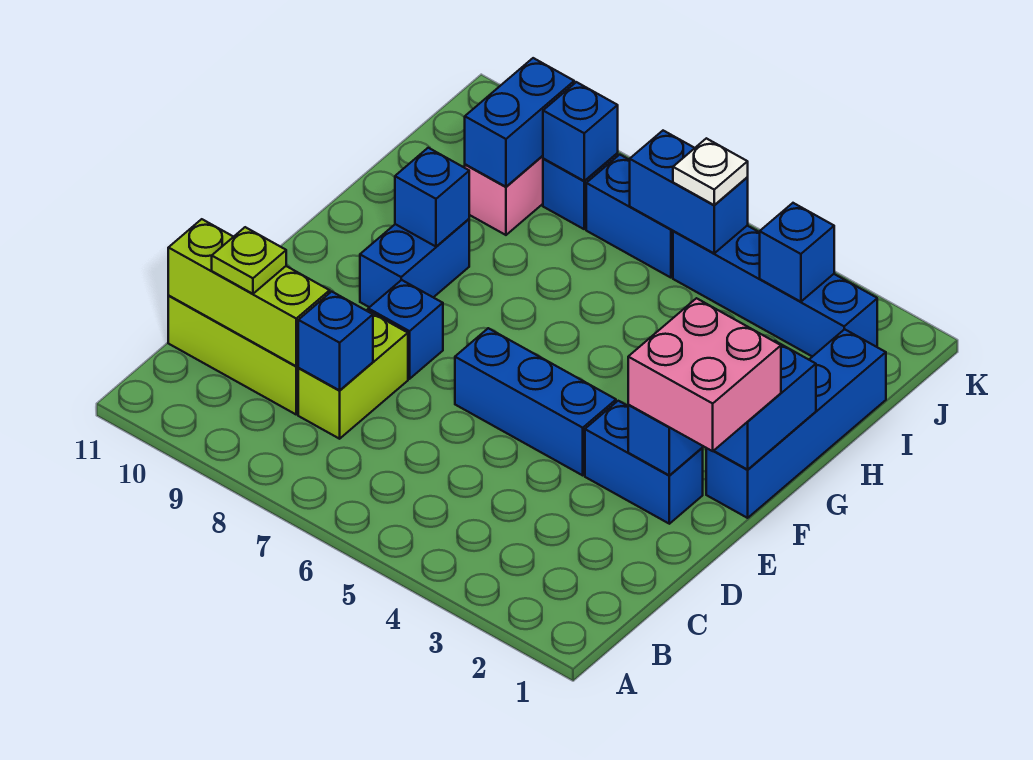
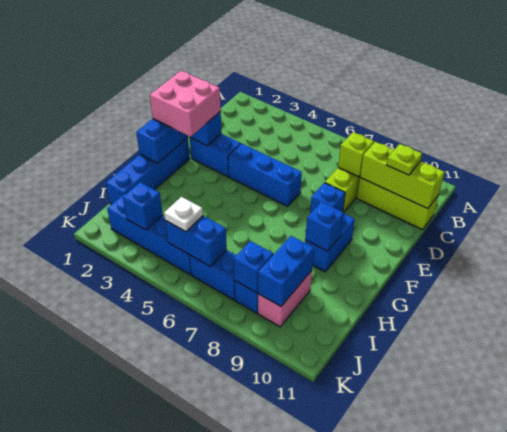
blue brick C8 level 2 -> lime brick C8 level 2

